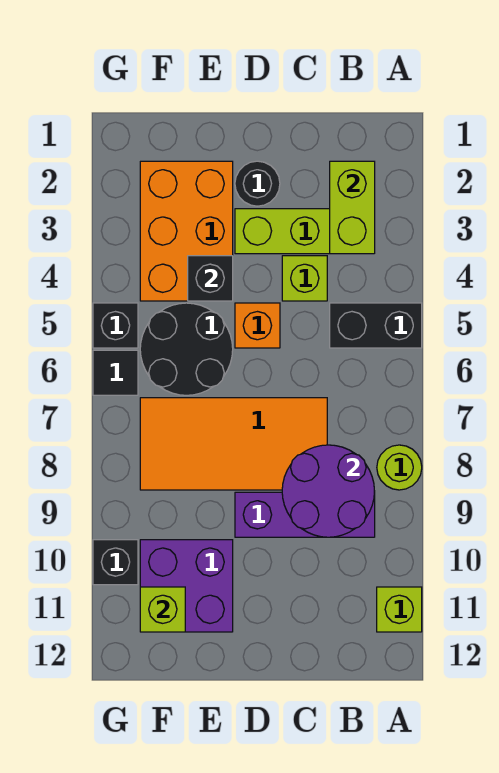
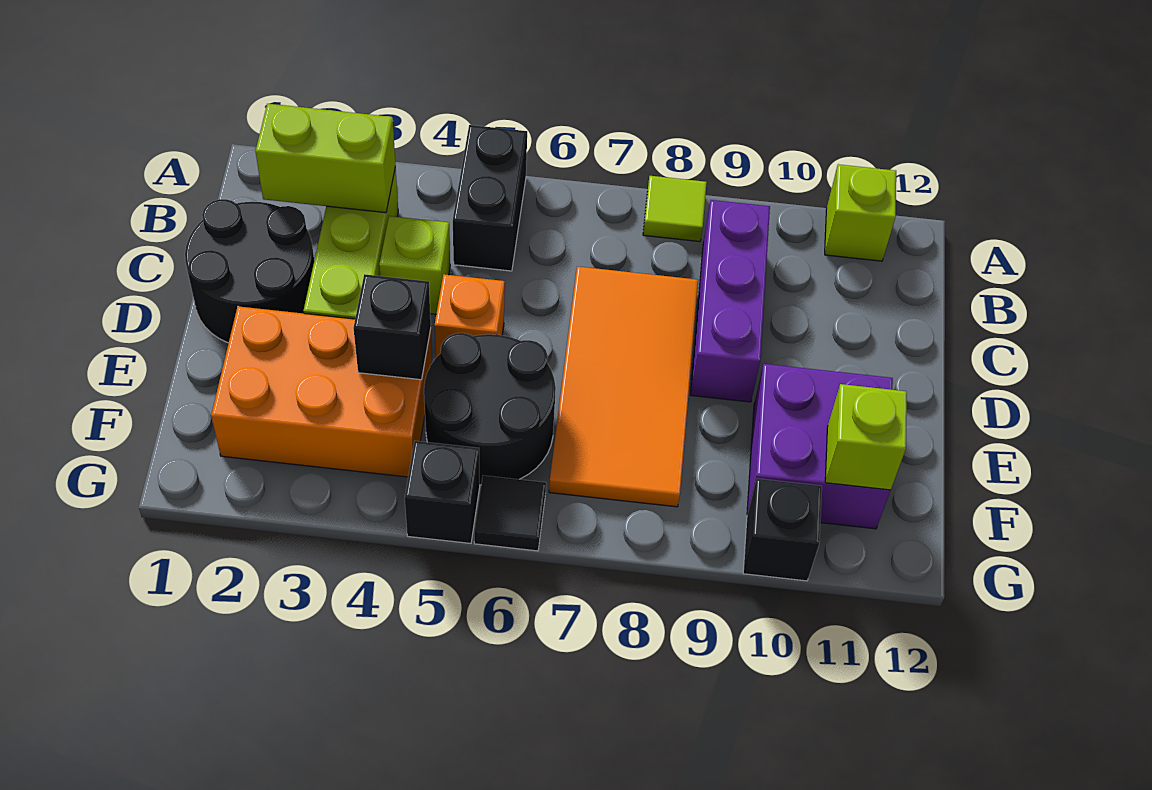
lime round brick A8 level 1 -> lime tile A8 level 1
purple round brick B8:C9 level 2 -> none
black round brick D2 level 1 -> black round brick C1:D2 level 1

